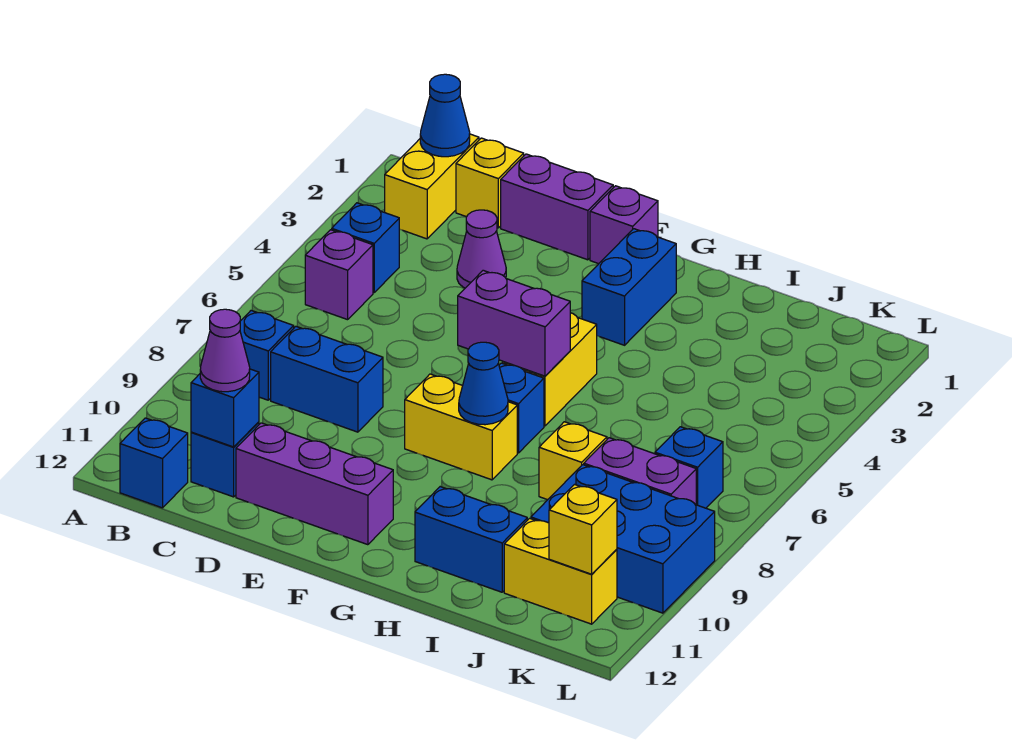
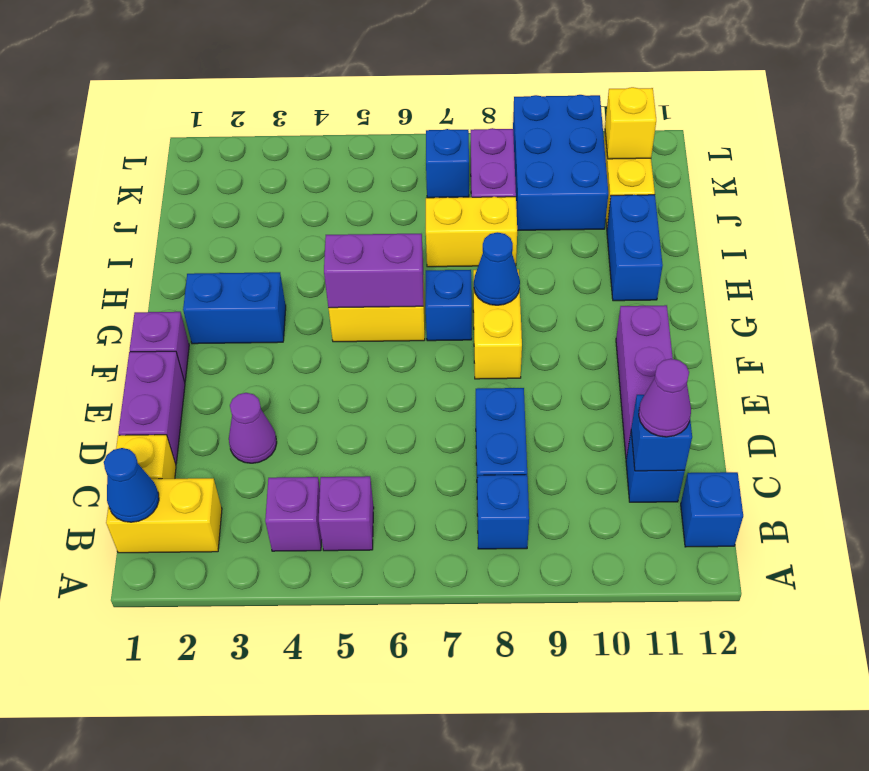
blue brick B4 level 1 -> purple brick B4 level 1
purple brick F6:G6 level 2 -> purple brick G5:G6 level 2
yellow brick I8 level 1 -> yellow brick I7:I8 level 1

